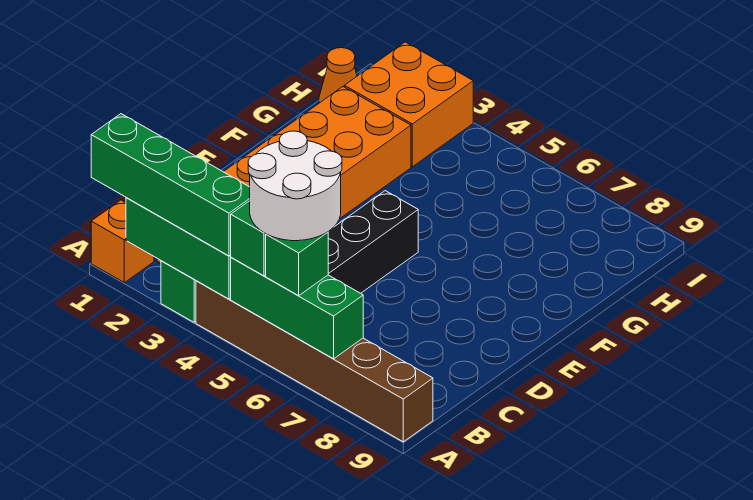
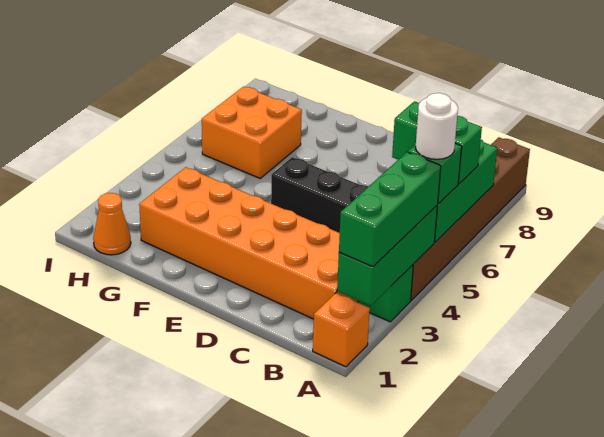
green brick A1:A4 level 3 -> green brick A2:A4 level 3
white round brick A5:B6 level 4 -> white round brick A5 level 4
green brick A6 level 3 -> green brick A6:B6 level 3
orange brick H2:I3 level 1 -> orange brick G6:H7 level 1

